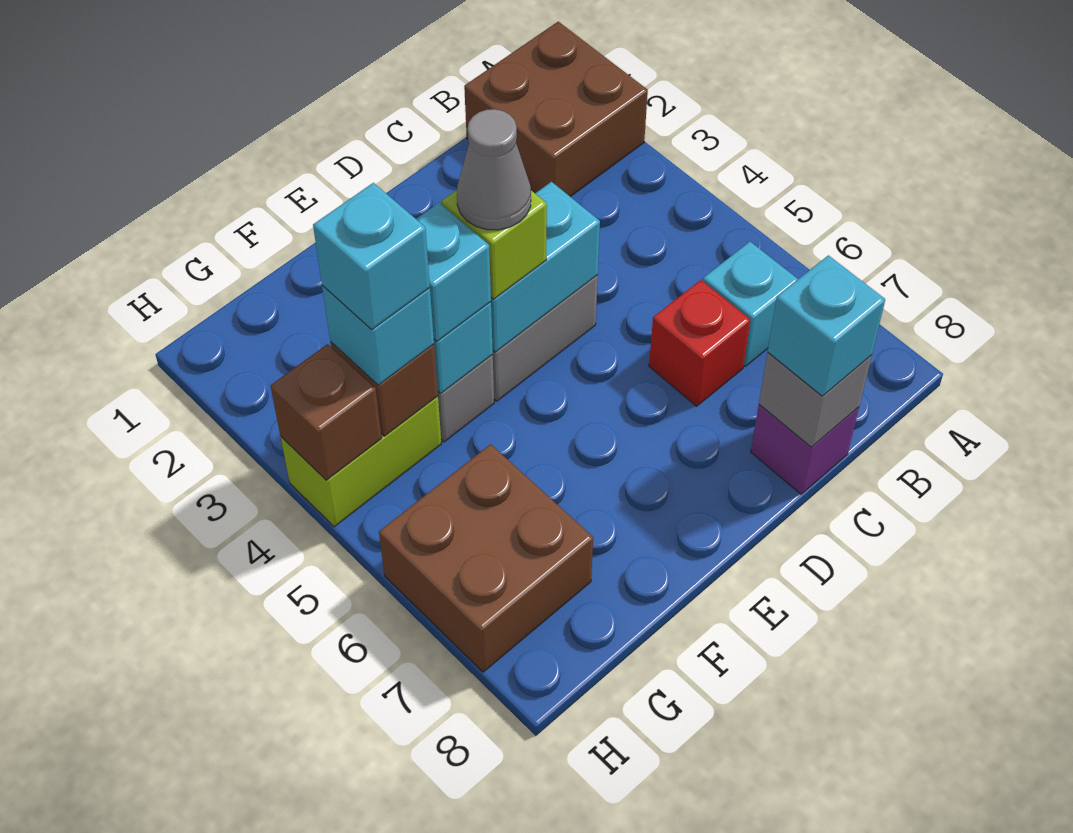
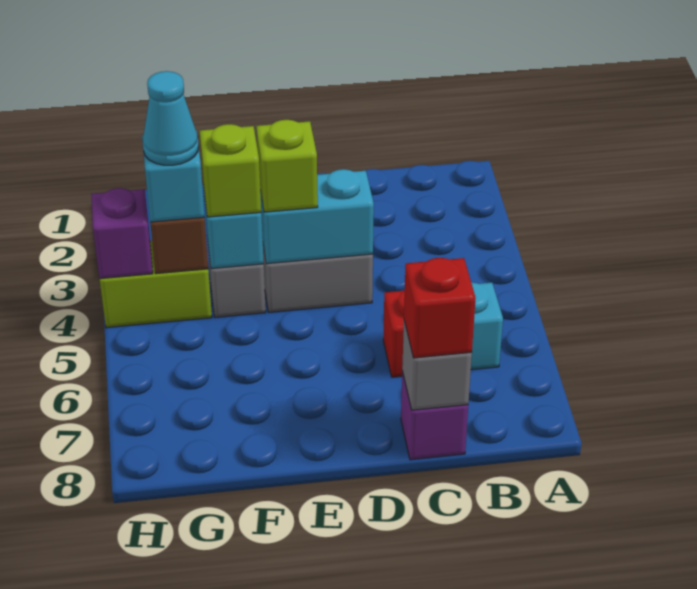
brown brick A1:B2 level 1 -> none
cyan brick C8 level 3 -> red brick C8 level 3
grey cone E4 level 4 -> none
cyan brick F4 level 3 -> lime brick F4 level 3
cyan brick G4 level 4 -> cyan cone G4 level 4
brown brick G6:H7 level 1 -> none
brown brick H4 level 2 -> purple brick H4 level 2

